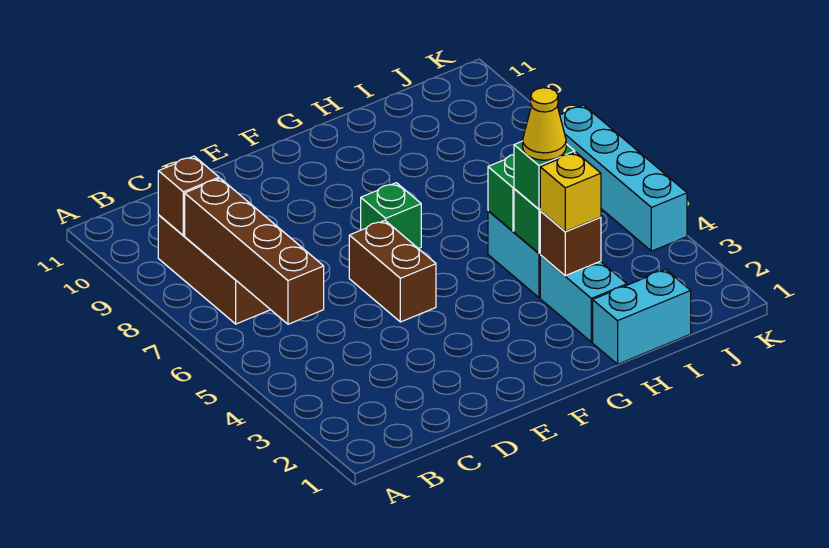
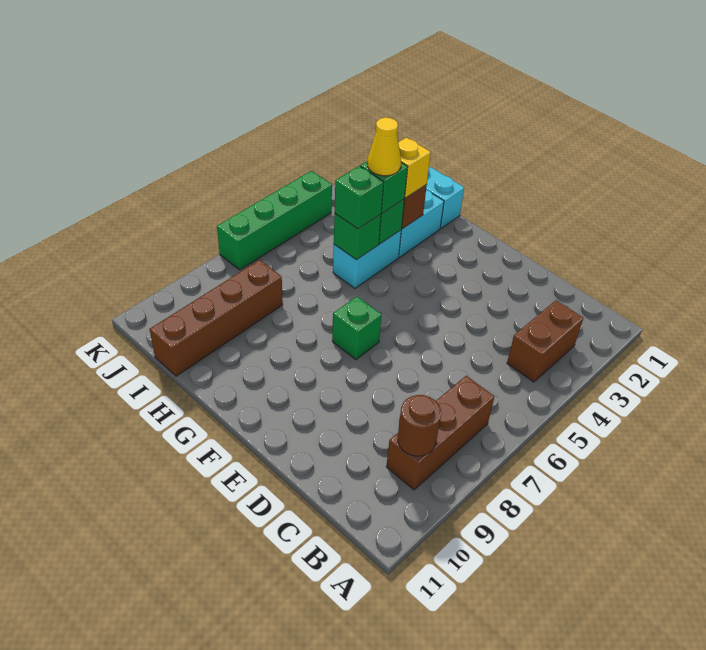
brown brick B5:B8 level 2 -> brown brick I8:I11 level 1
brown brick B9 level 2 -> brown round brick B9 level 2
brown brick E5:E6 level 1 -> brown brick B3:B4 level 1
none -> green brick H5 level 3
cyan brick K4:K7 level 1 -> green brick K4:K7 level 1

